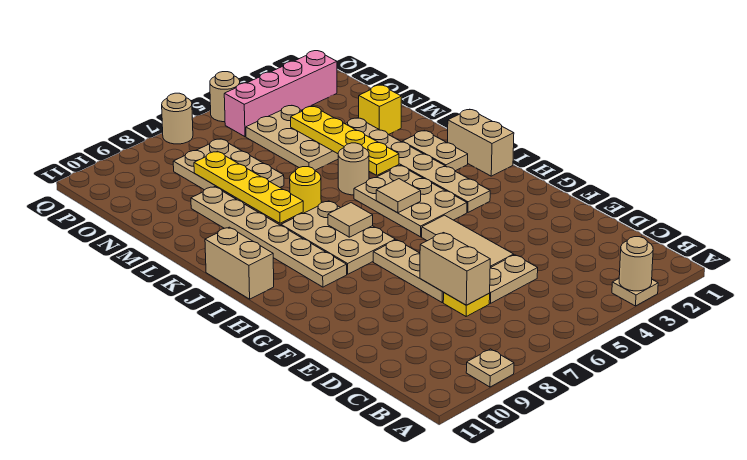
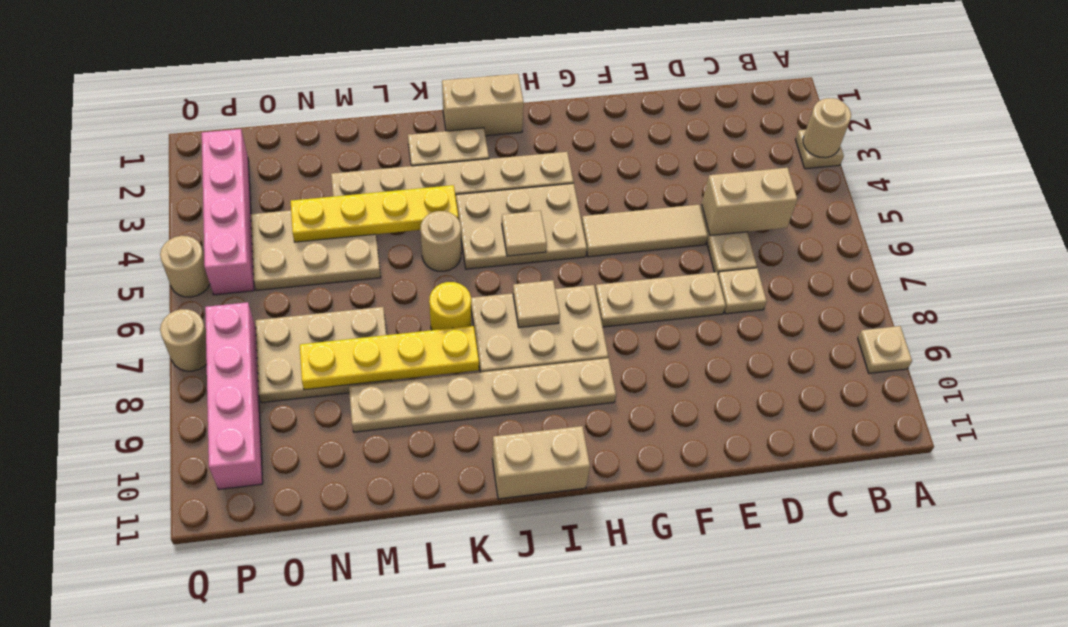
yellow plate D7 level 1 -> tan plate D7 level 1
tan brick D7:E7 level 2 -> tan brick C5:D5 level 2
yellow brick M2 level 1 -> none
none -> pink brick P7:P10 level 1

